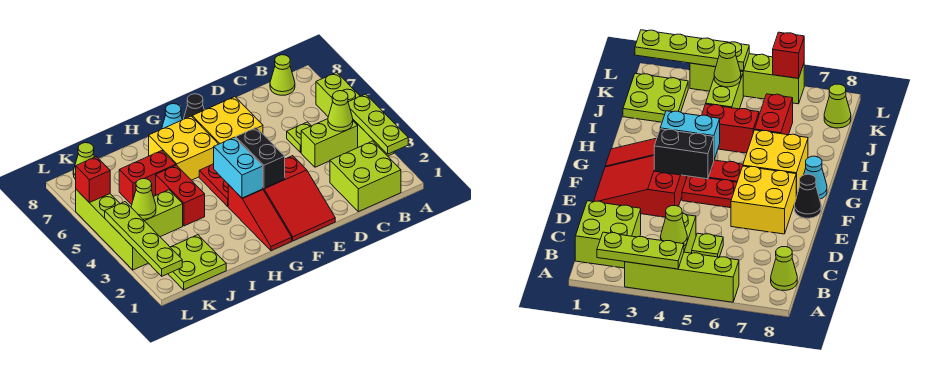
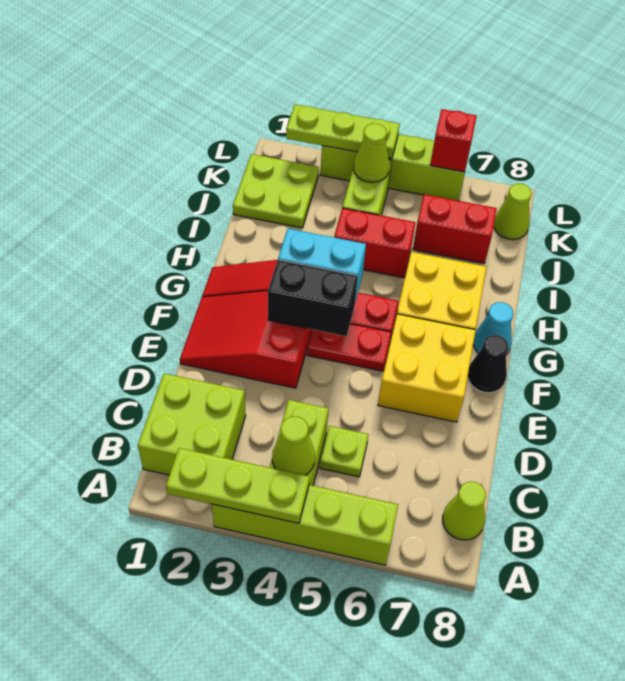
red brick I6:J6 level 1 -> red brick J6:J7 level 1
lime plate L1:L4 level 2 -> lime plate L2:L4 level 2

